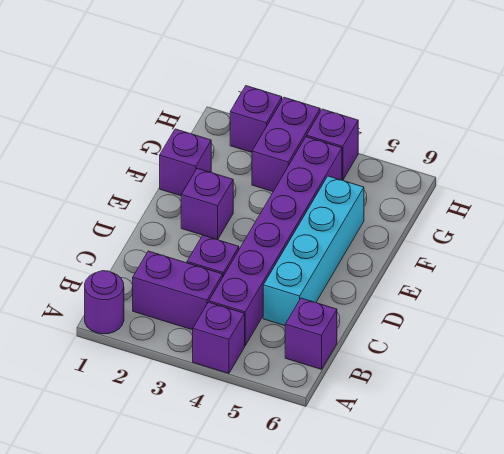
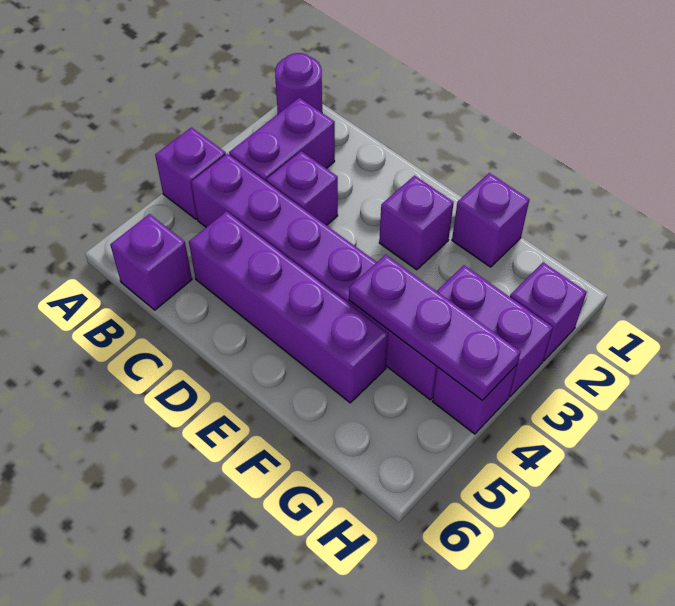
cyan brick C5:F5 level 1 -> purple brick C5:F5 level 1
none -> purple plate F4:H4 level 2

